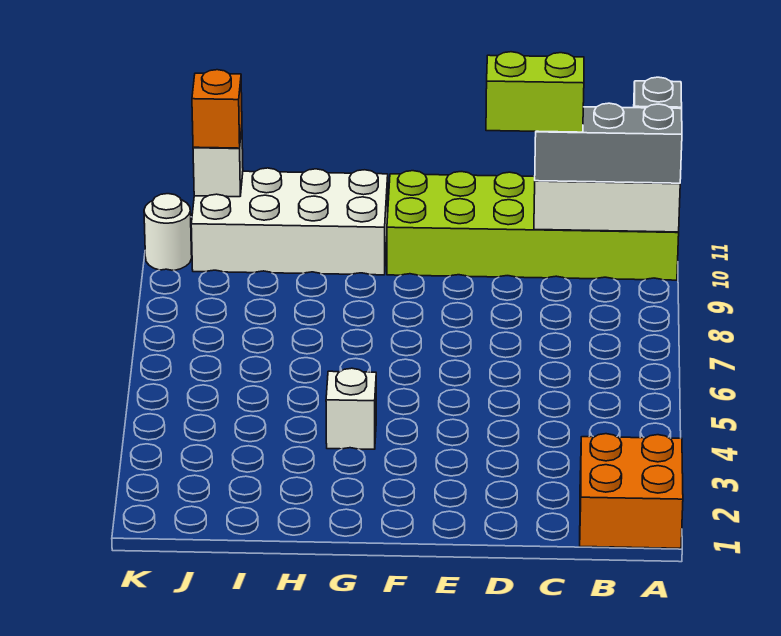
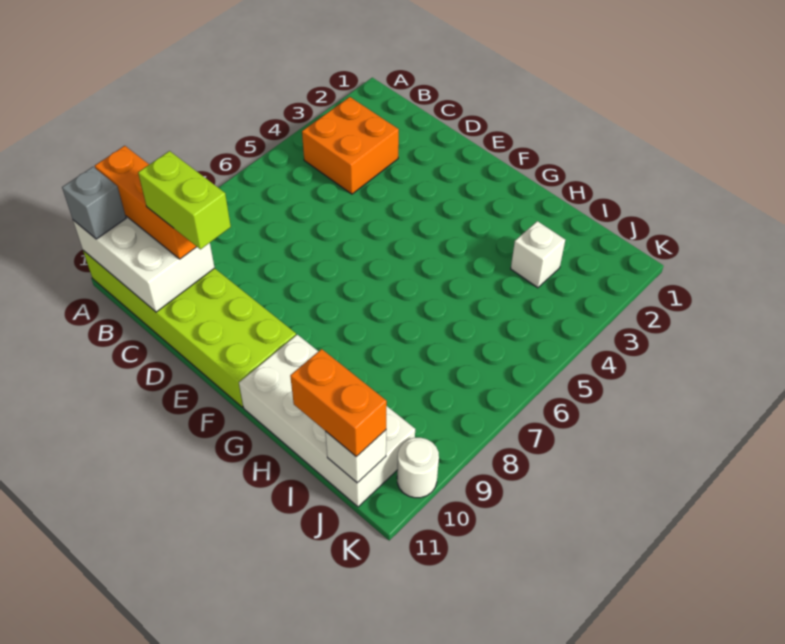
orange brick A1:B2 level 1 -> orange brick B3:C4 level 1
grey brick A10:C10 level 3 -> orange brick A10:C10 level 3
white brick G4 level 1 -> white brick I3 level 1
orange brick J11 level 3 -> orange brick I11:J11 level 3

